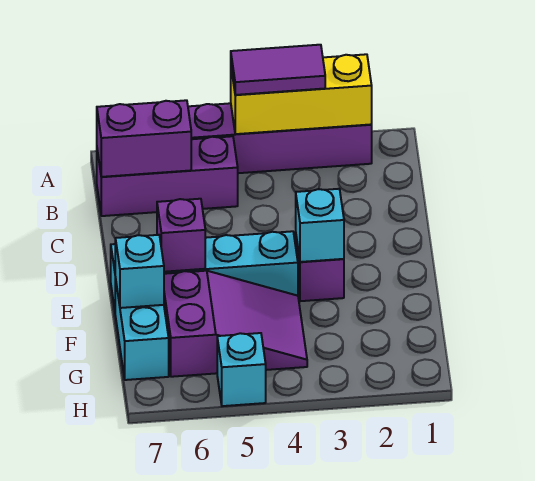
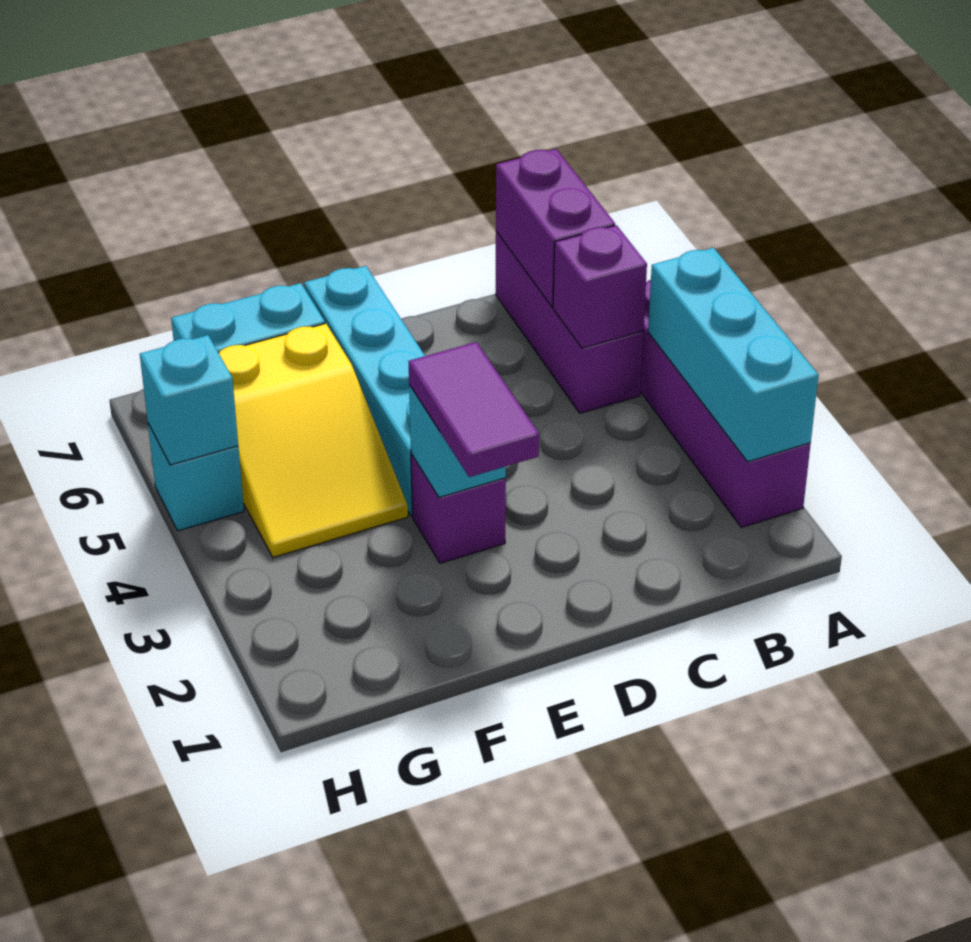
yellow brick A2:A4 level 2 -> cyan brick A2:A4 level 2
purple tile A3:A4 level 3 -> purple tile E2:E3 level 3
purple brick E6 level 2 -> purple brick B5 level 2
purple slope F4:G6 level 1 top 6 -> yellow slope F4:G6 level 1 top 6
cyan brick F7 level 2 -> cyan brick H5 level 2

